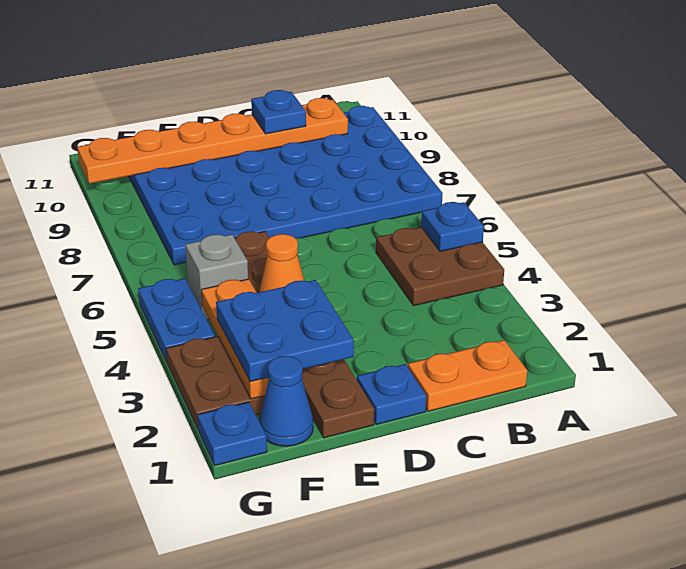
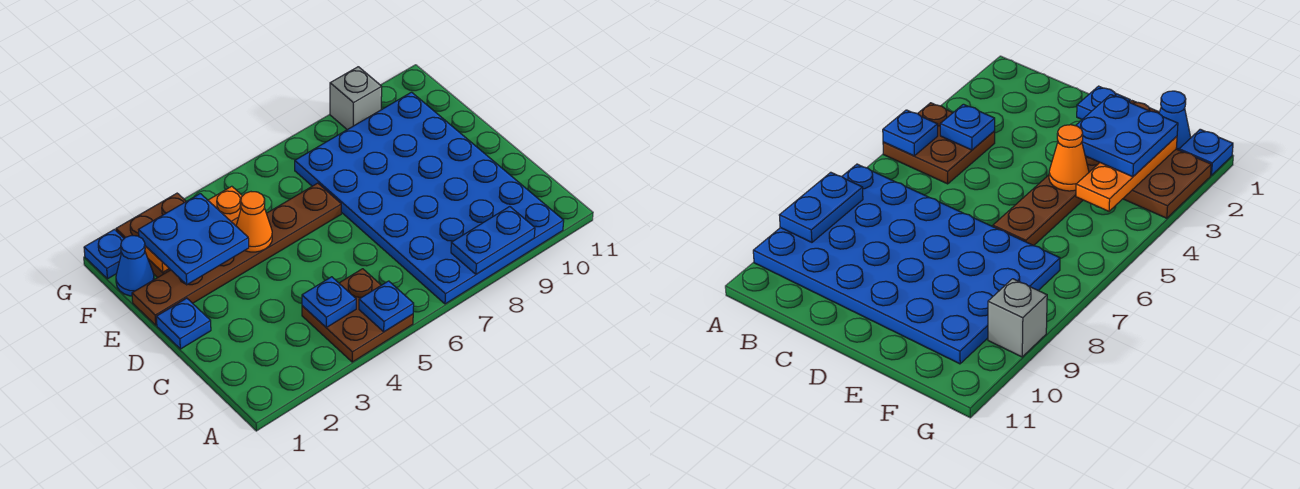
orange plate B1:C1 level 1 -> none
orange plate B10:G10 level 2 -> none
blue plate C10 level 3 -> blue plate B4 level 2
grey brick F5 level 1 -> grey brick G9 level 1
blue plate G4:G5 level 1 -> blue plate A8:A9 level 2

